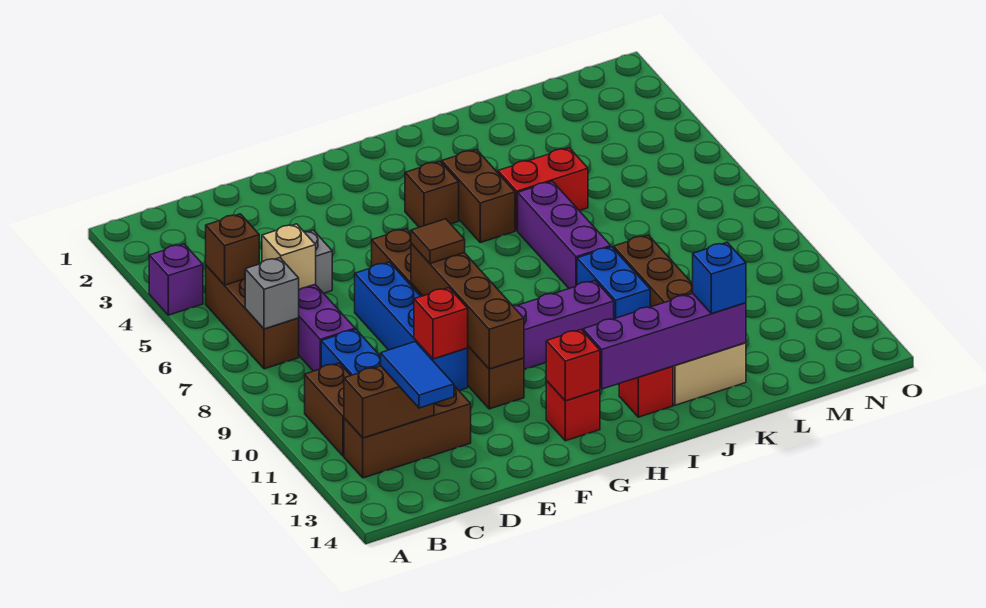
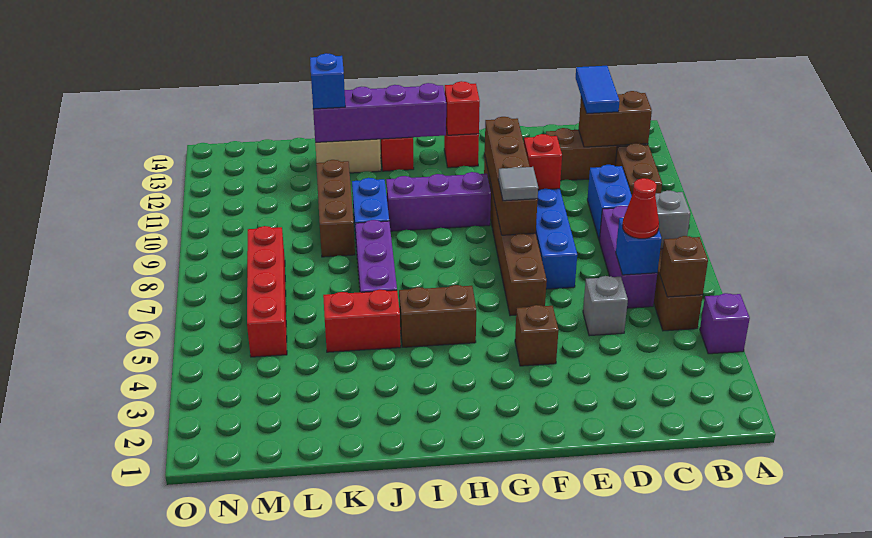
tan brick C6 level 2 -> blue brick C6 level 2
none -> red cone C6 level 3
brown tile F8 level 3 -> grey tile F8 level 3
brown brick H4 level 1 -> brown brick F4 level 1
brown brick I4:I5 level 1 -> brown brick H5:I5 level 1
none -> red brick M5:M8 level 1

